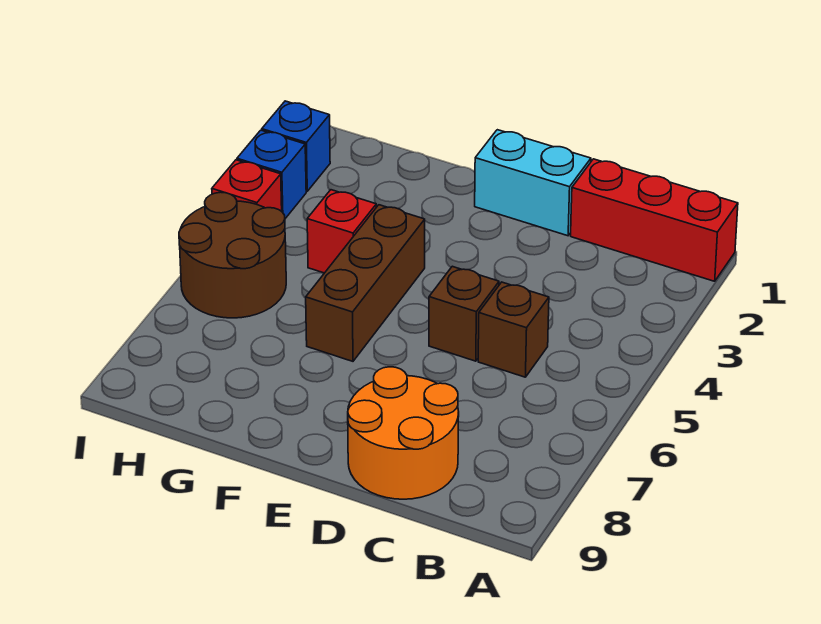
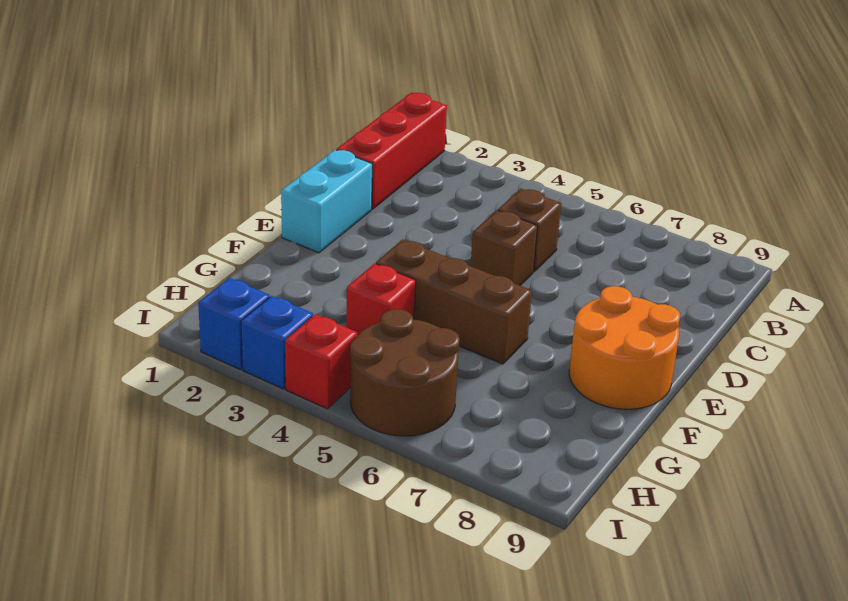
orange round brick C8:D9 level 1 -> orange round brick E8:F9 level 1

